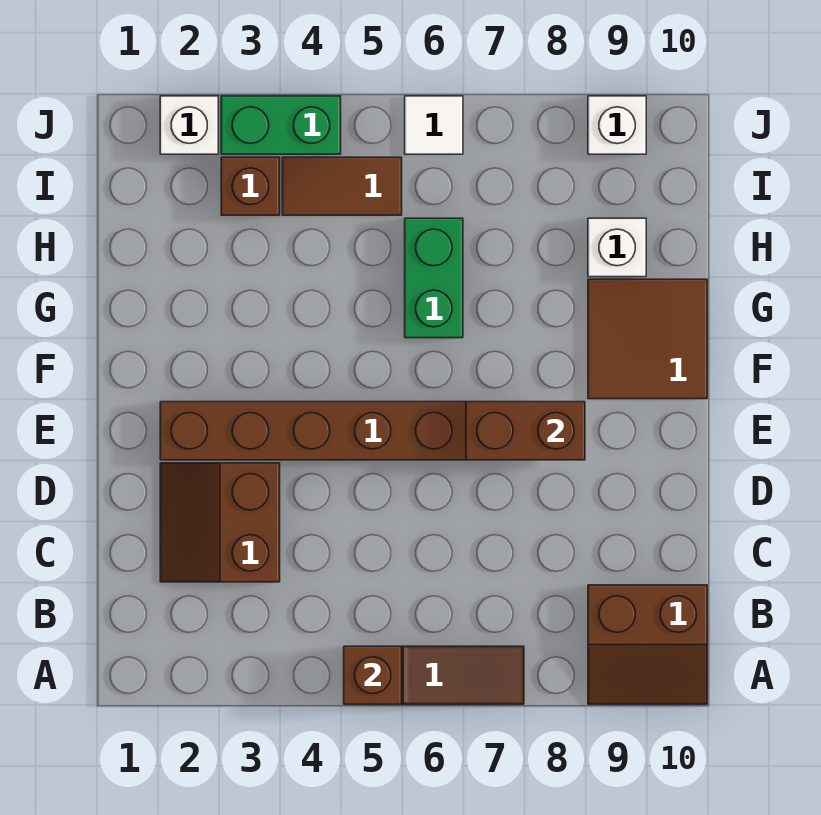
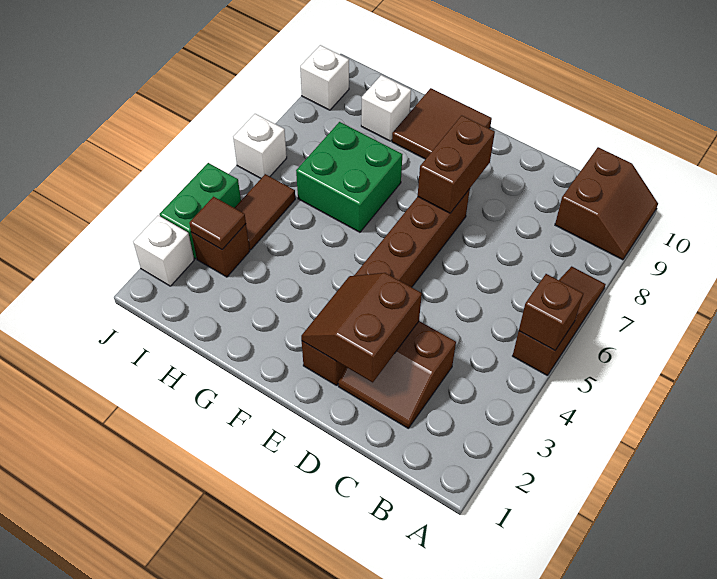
none -> brown slope D2:E3 level 2 top D
green brick G6:H6 level 1 -> green brick G6:H7 level 1
none -> brown tile I3 level 2
white tile J6 level 1 -> white brick J6 level 1

